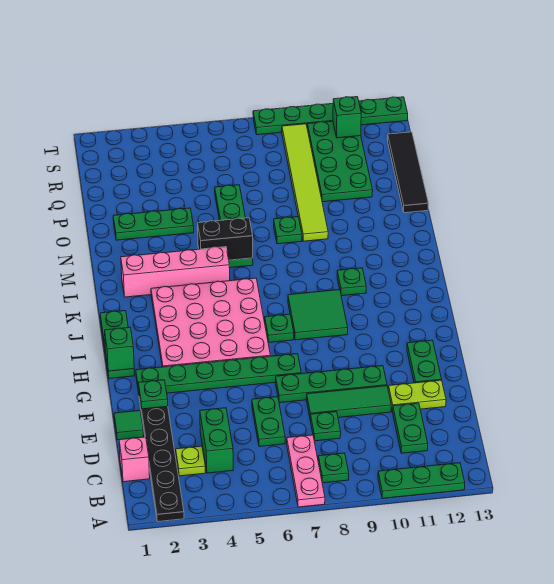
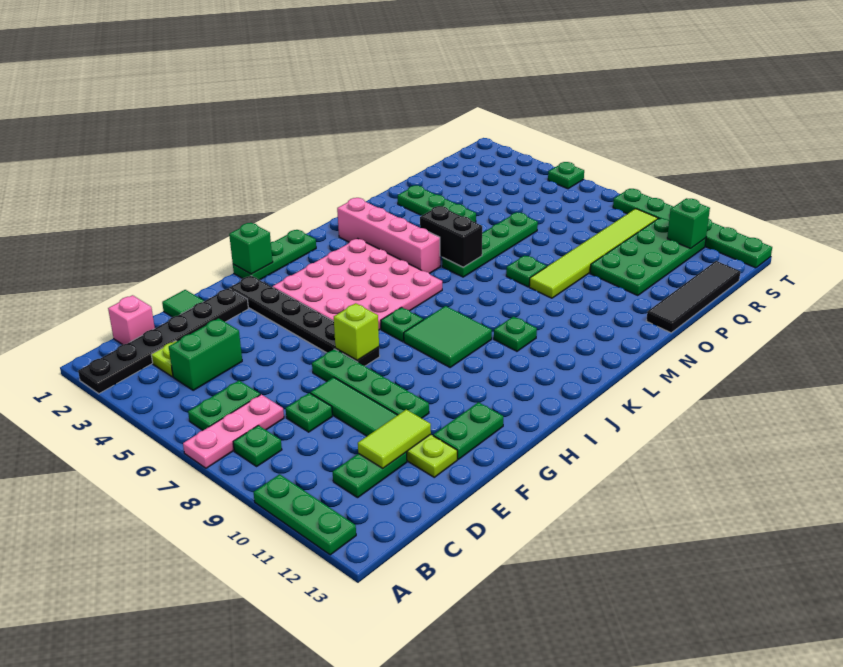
green plate D6:E6 level 1 -> green plate B6:C6 level 1
none -> lime tile D11:E11 level 2
green plate F2 level 2 -> green plate T5 level 1
green plate G2:G7 level 1 -> black plate G2:G7 level 1
none -> lime brick G7 level 2

